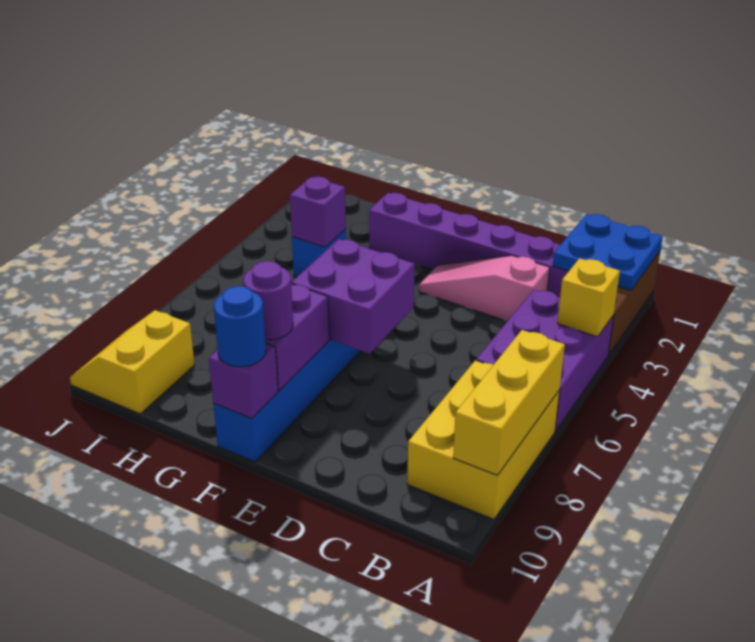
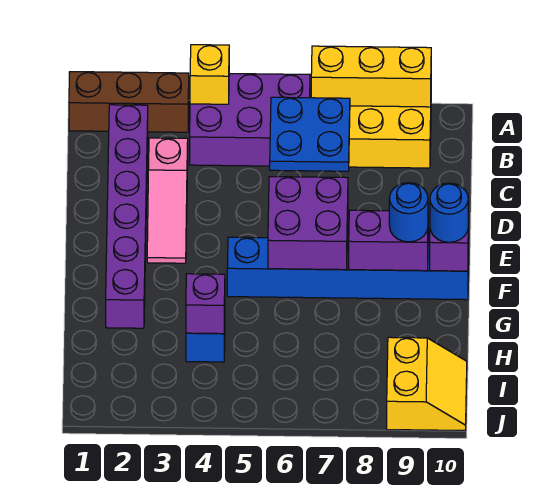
blue plate A1:B2 level 2 -> blue plate B6:C7 level 2
purple round brick F9 level 3 -> blue round brick F9 level 3
yellow slope I9:J10 level 1 top I -> yellow slope I9:J10 level 1 top 9

